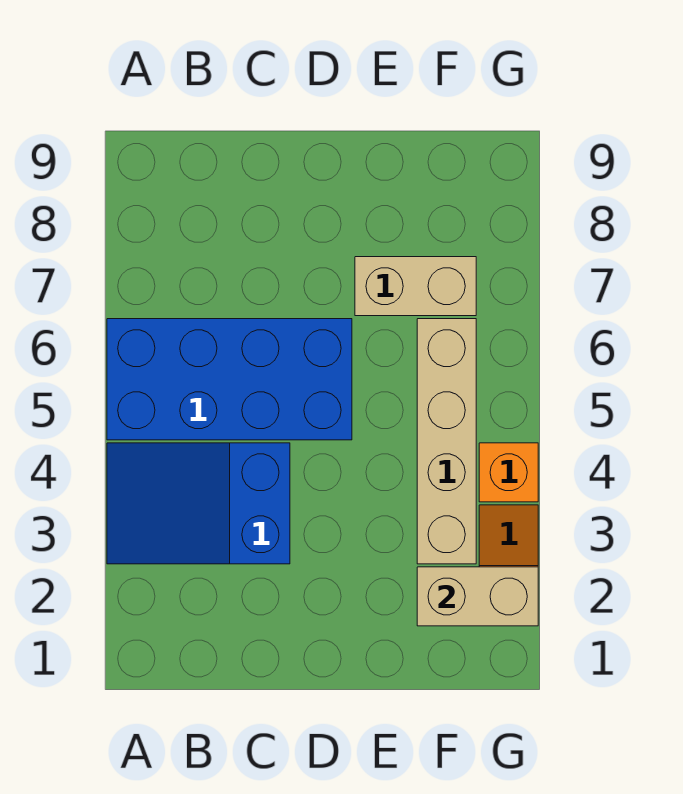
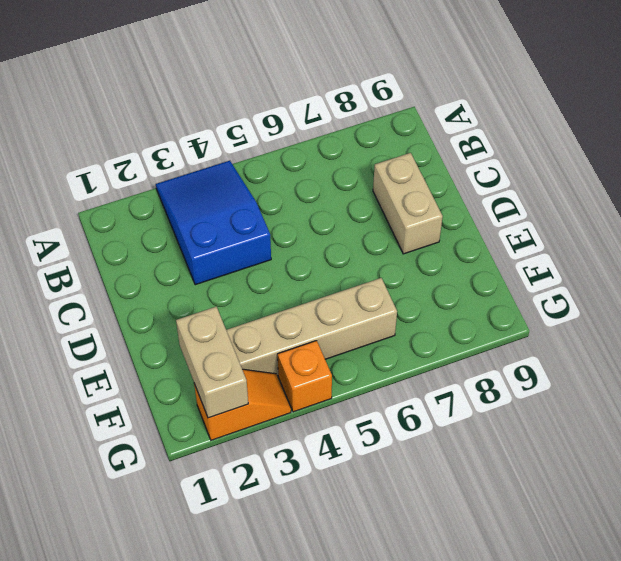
blue brick A5:D6 level 1 -> none
tan brick E7:F7 level 1 -> tan brick C8:D8 level 1

